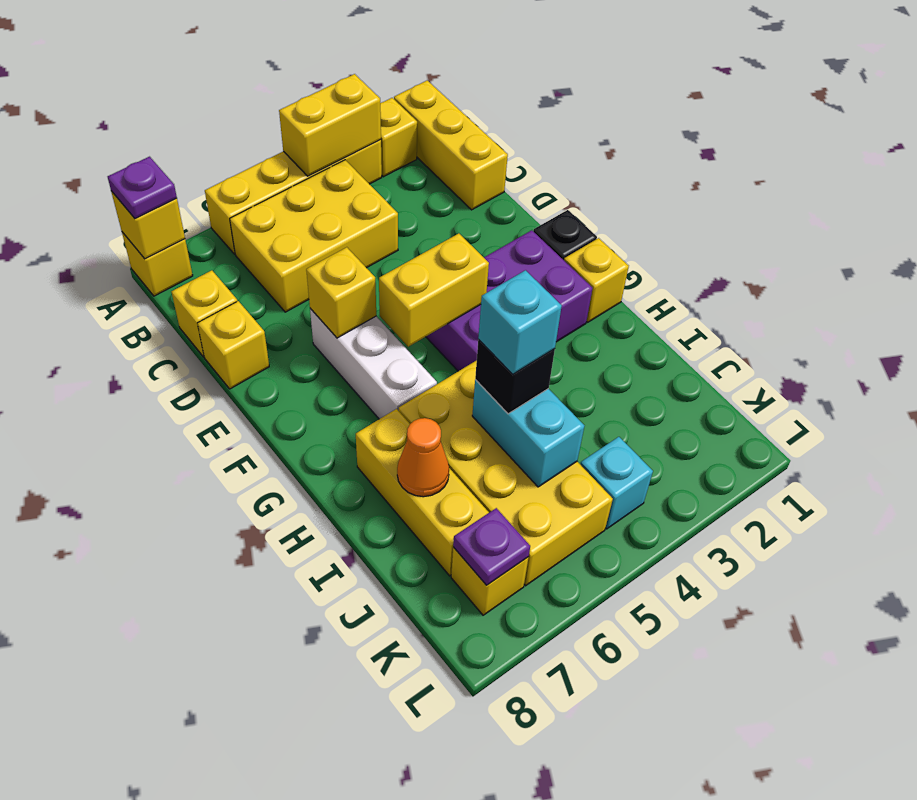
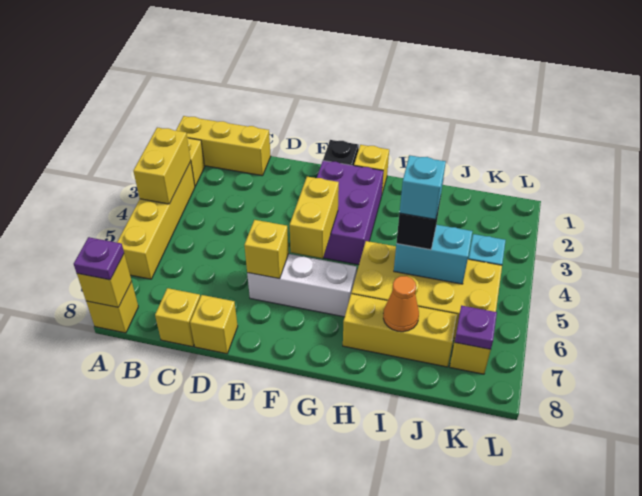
yellow brick B4:C6 level 1 -> none

